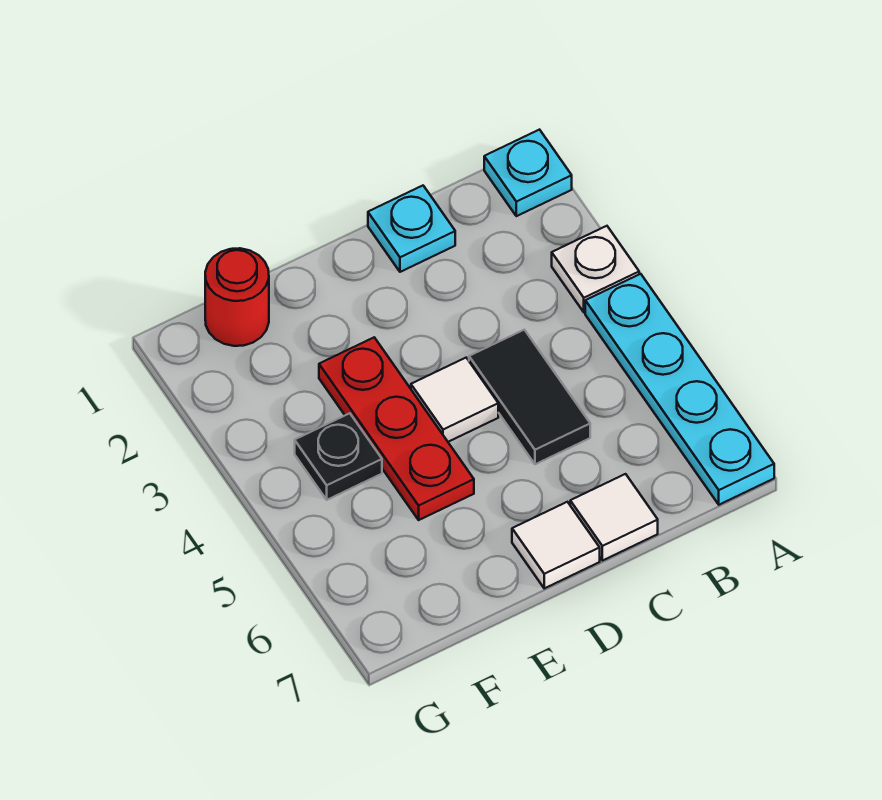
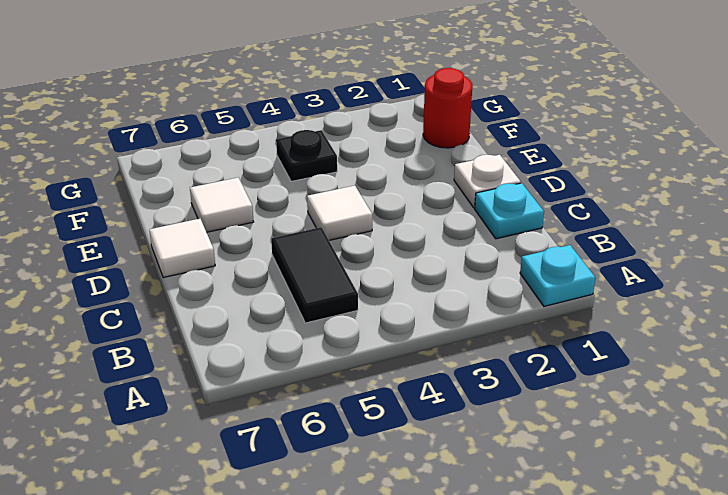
white plate A3 level 1 -> white plate D1 level 1
cyan plate A4:A7 level 1 -> none
black tile C4:C5 level 1 -> black tile B5:C5 level 1
white tile C7 level 1 -> white tile E6 level 1
red plate E3:E5 level 1 -> none

